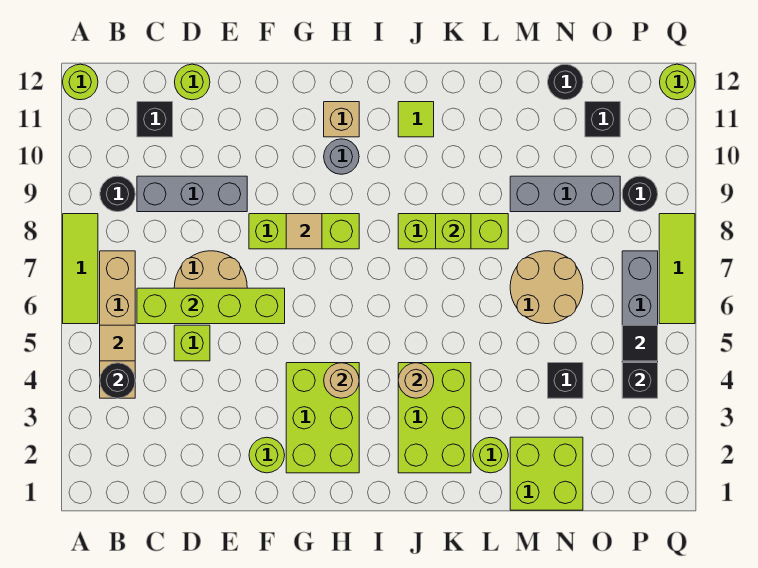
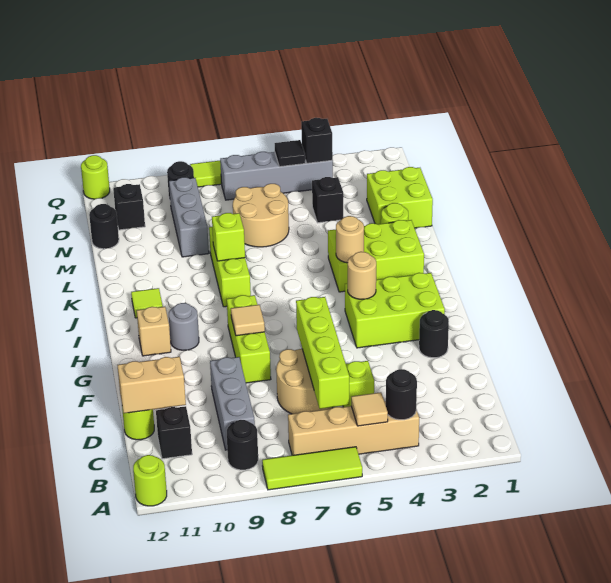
none -> tan brick D11:D12 level 2
lime round brick F2 level 1 -> black round brick F2 level 1

